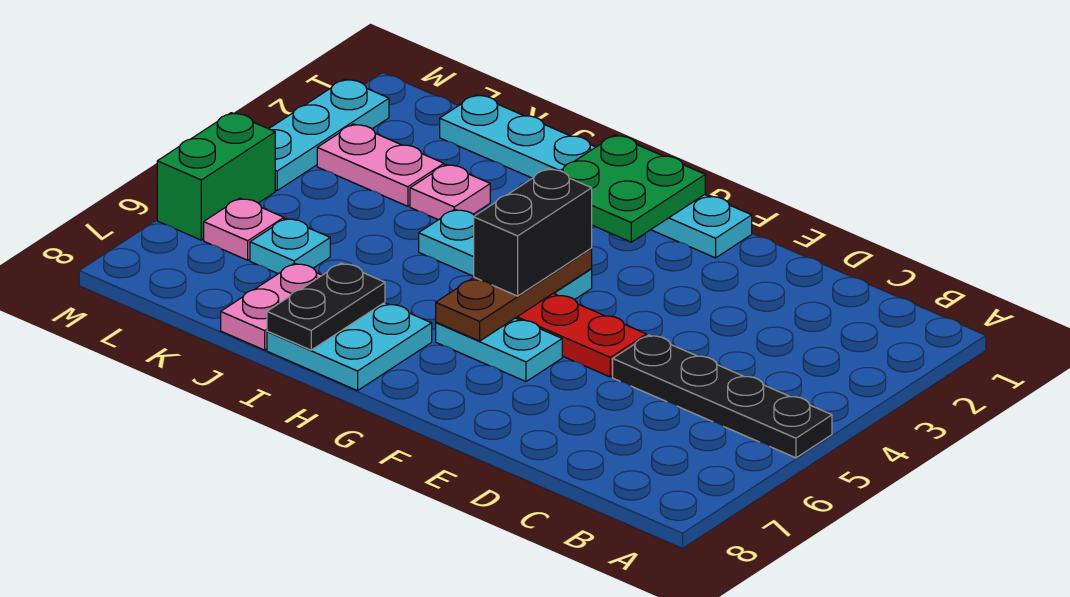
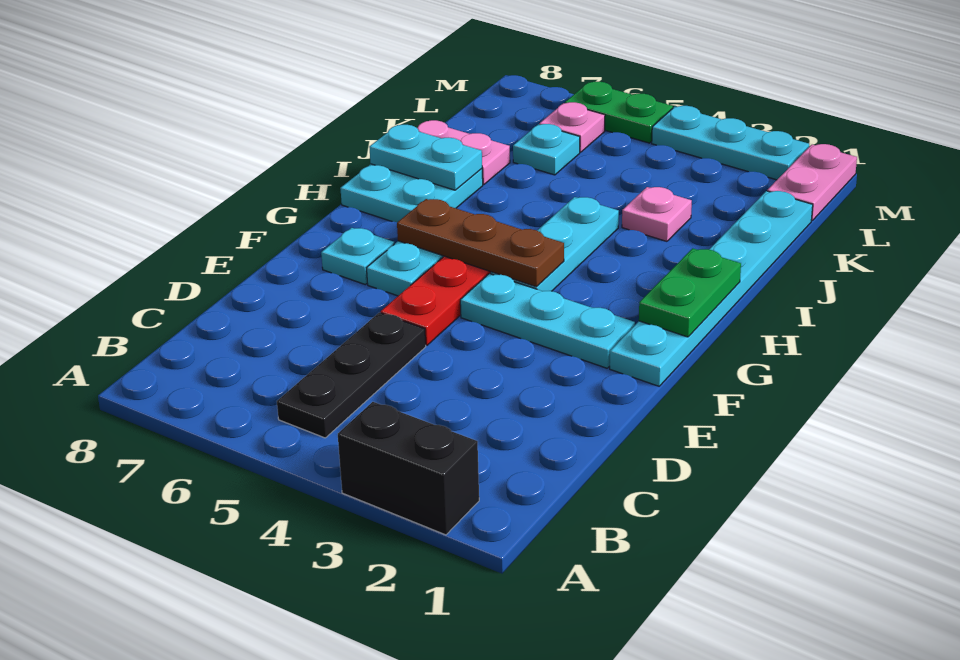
black plate A5:D5 level 1 -> black plate B5:D5 level 1
none -> cyan plate F2:F4 level 1
none -> cyan plate F7 level 1
green plate G1:H2 level 2 -> green plate G1:H1 level 2
black brick G4:G5 level 3 -> black brick A2:A3 level 1
black plate I7:I8 level 2 -> cyan plate I7:I8 level 2
pink plate K3:L3 level 1 -> pink plate L1:M1 level 1
green brick M5:M6 level 1 -> green plate M5:M6 level 1

